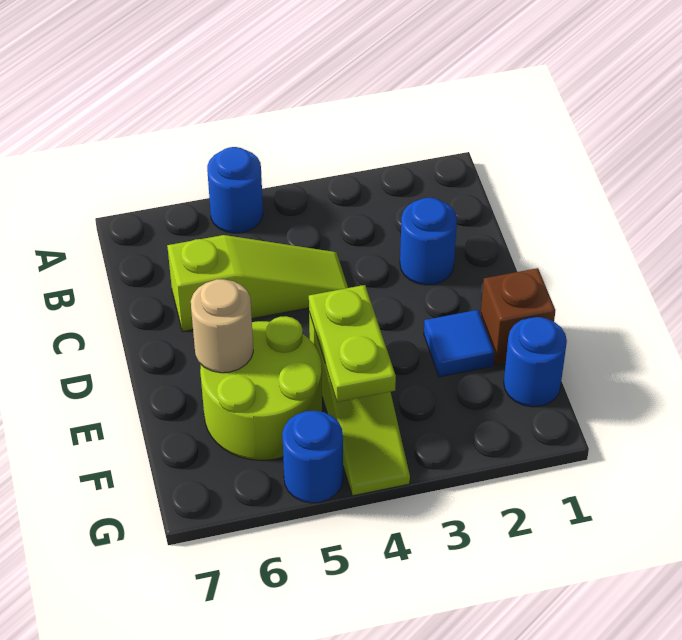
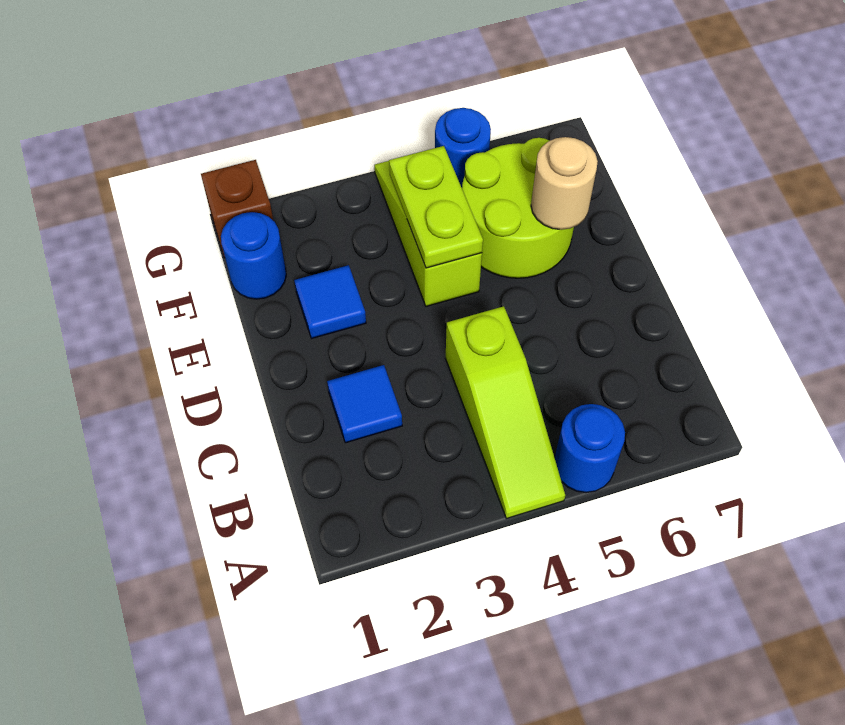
blue round brick C2 level 1 -> blue tile C2 level 1
lime slope C4:C6 level 1 top 6 -> lime slope A4:C4 level 1 top C
brown brick E1 level 1 -> brown brick G1 level 1

